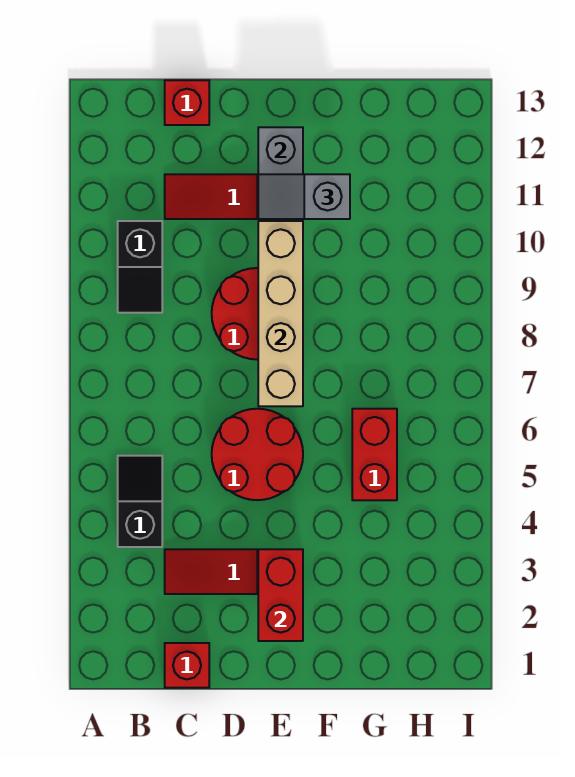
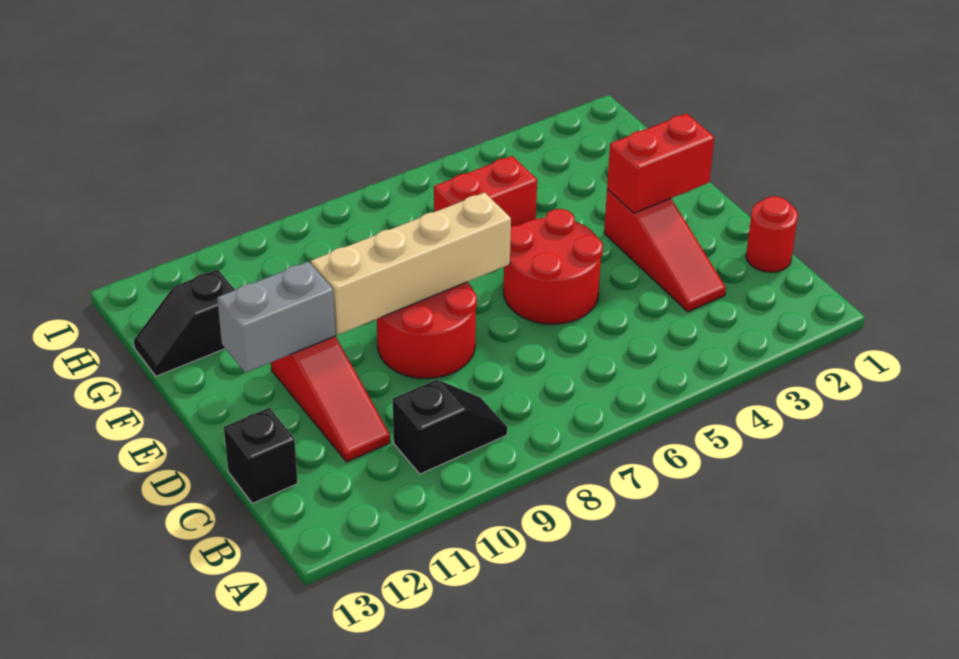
black slope B4:B5 level 1 top 4 -> black slope G12:G13 level 1 top 12
red brick C1 level 1 -> red round brick C1 level 1
red brick C13 level 1 -> black brick C13 level 1
grey slope E11:F11 level 3 top F -> none

